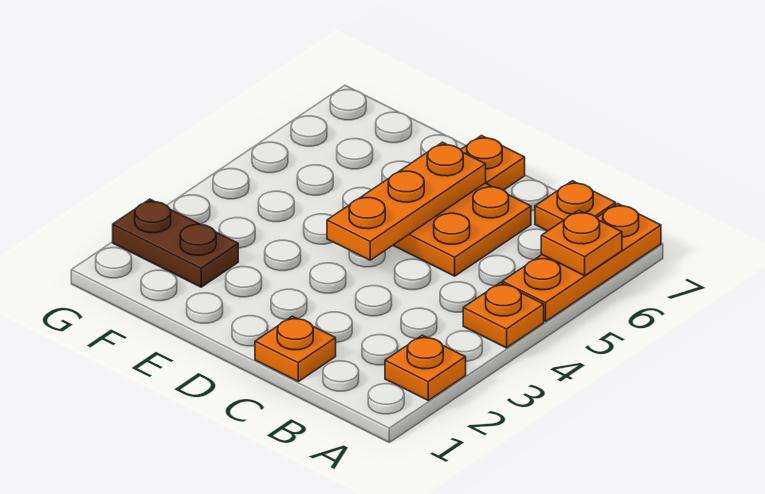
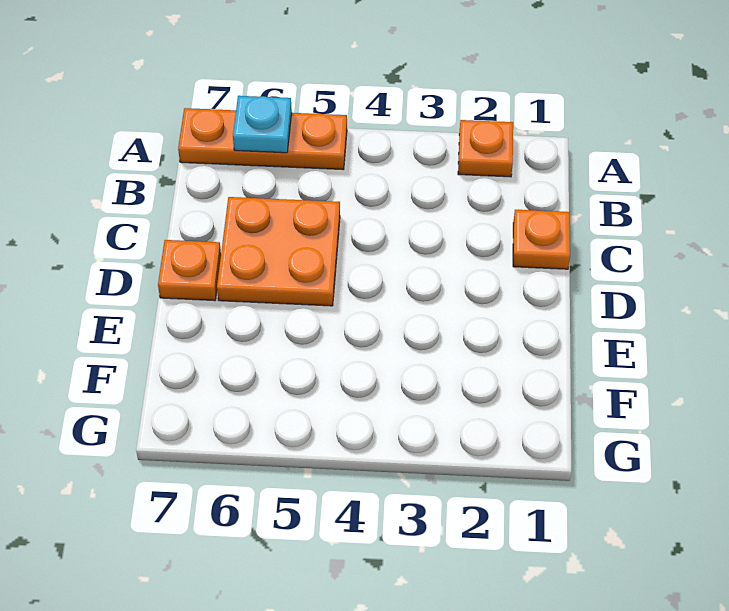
orange plate A4 level 1 -> none
orange plate A6 level 2 -> cyan plate A6 level 2
orange plate B7 level 1 -> none
orange plate D4:D6 level 2 -> none
brown plate F2:G2 level 1 -> none

